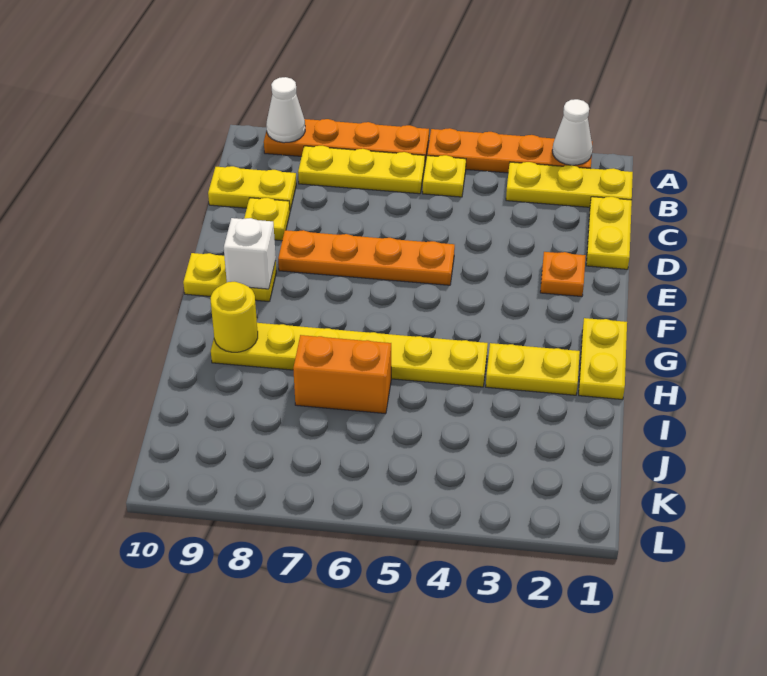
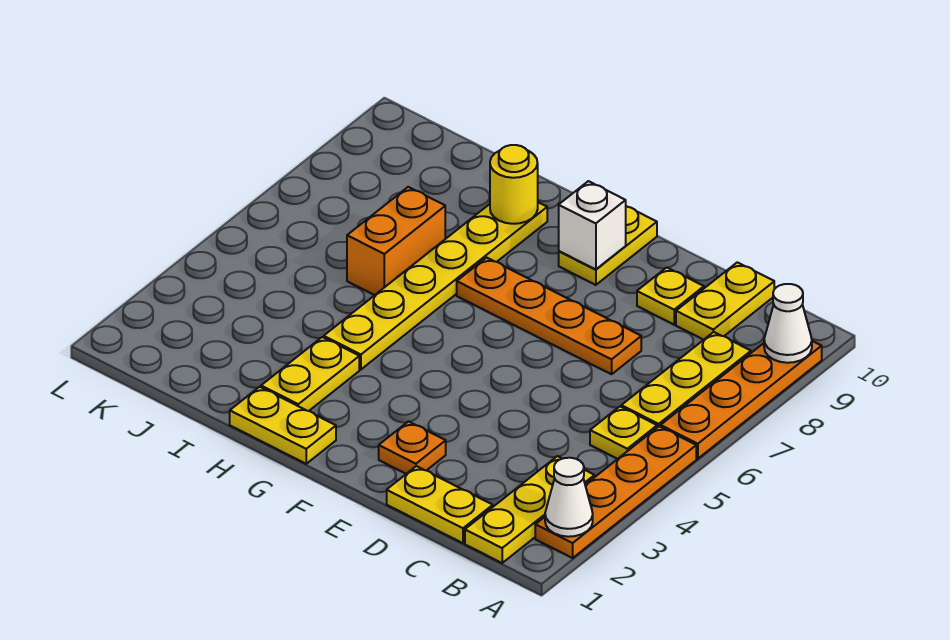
orange plate E5:E8 level 1 -> orange plate D7:G7 level 1

